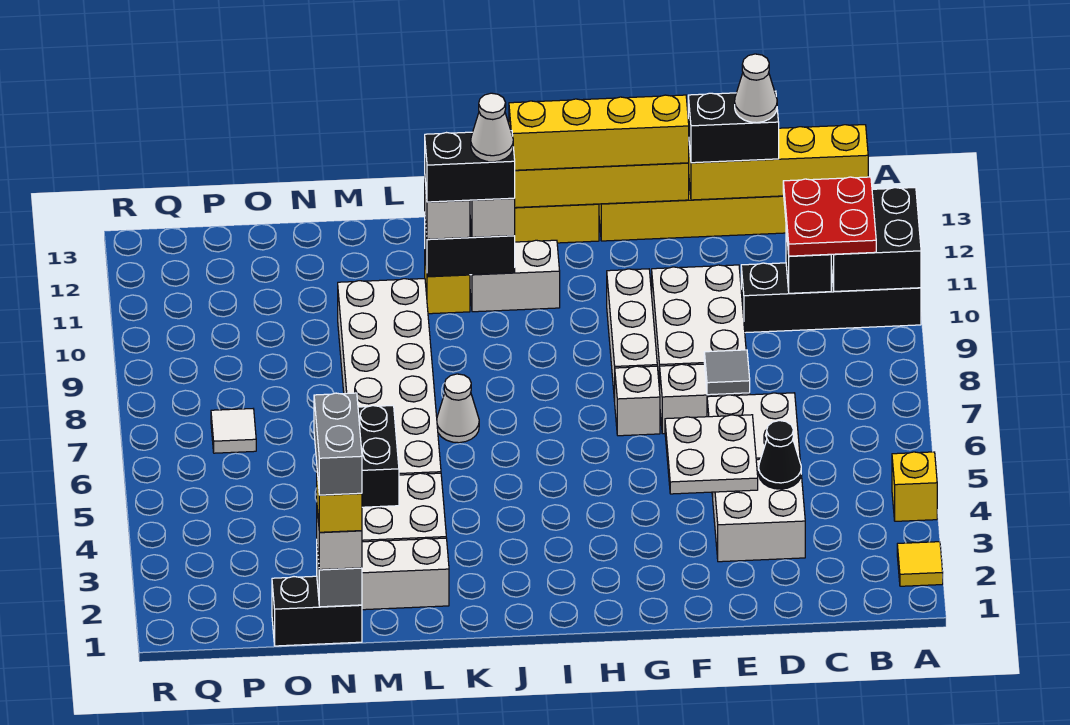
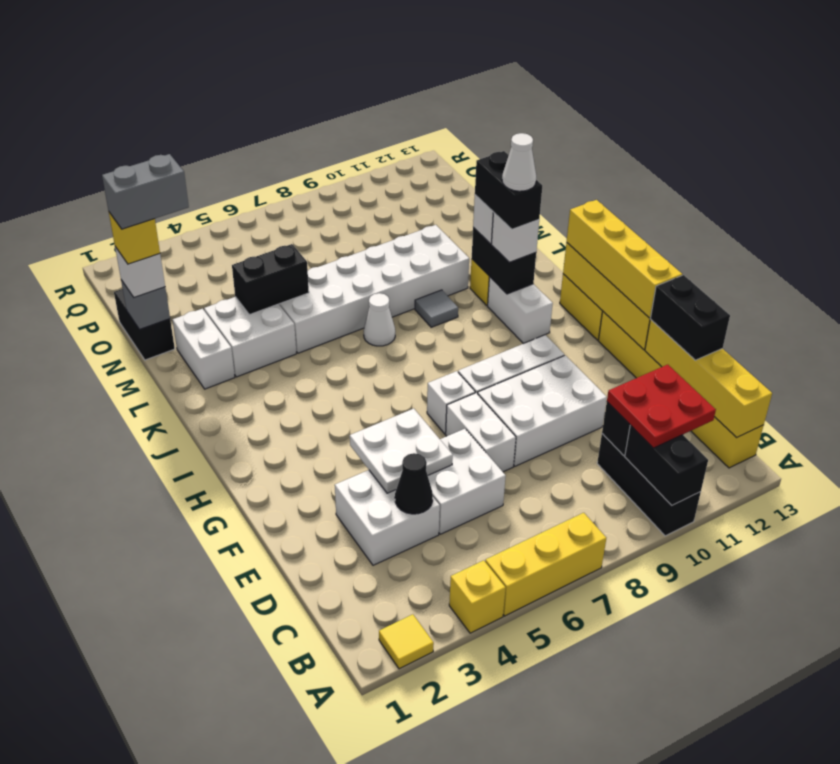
none -> yellow brick A5:A7 level 1
black brick A10:D10 level 1 -> black brick A10:C10 level 1
black brick A10:B11 level 2 -> black brick A10:B10 level 2
white cone D13 level 4 -> none
grey tile E7 level 2 -> grey tile K9 level 1
white tile P7 level 1 -> none

